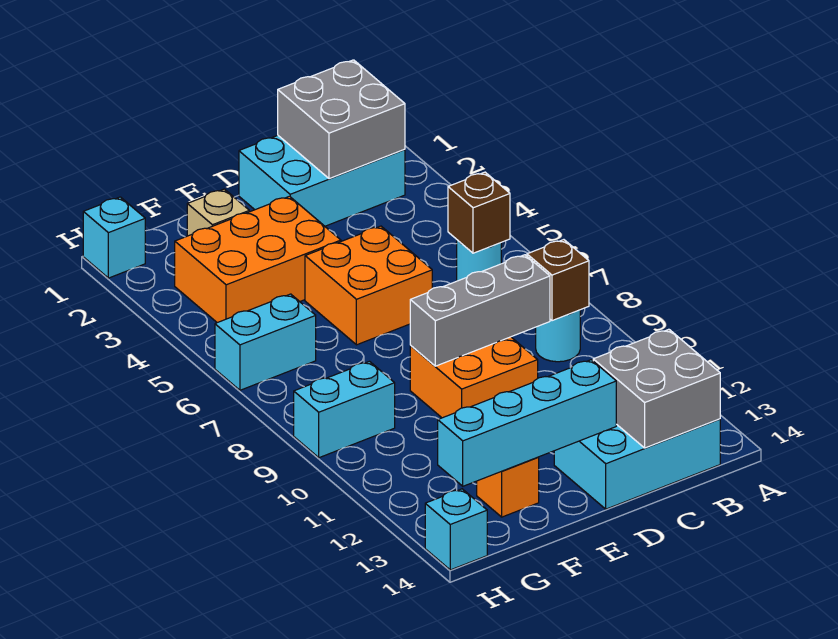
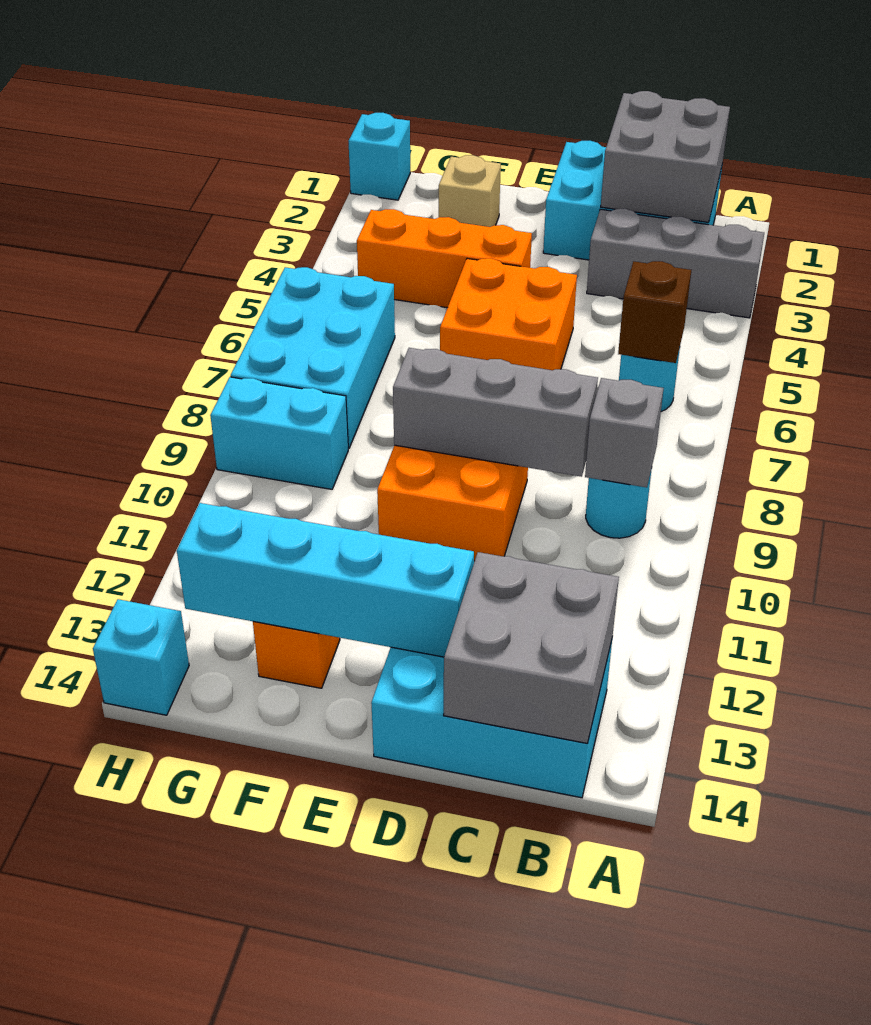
none -> grey brick A3:C3 level 1
brown brick B9 level 2 -> grey brick B9 level 2
orange brick E3:G4 level 1 -> orange brick E4:G4 level 1
cyan brick G6:H6 level 1 -> cyan brick G6:H8 level 1

